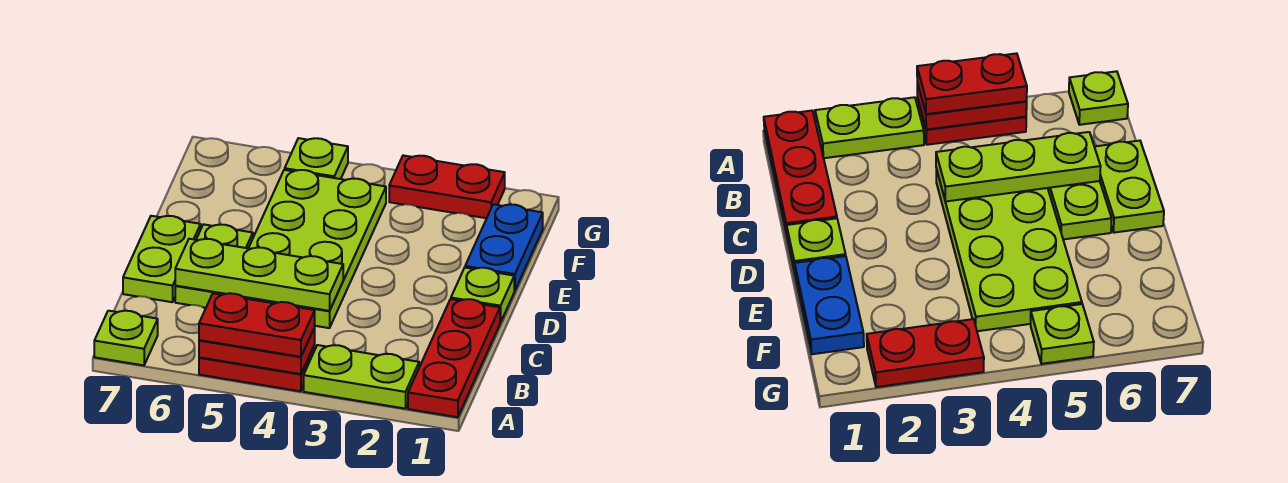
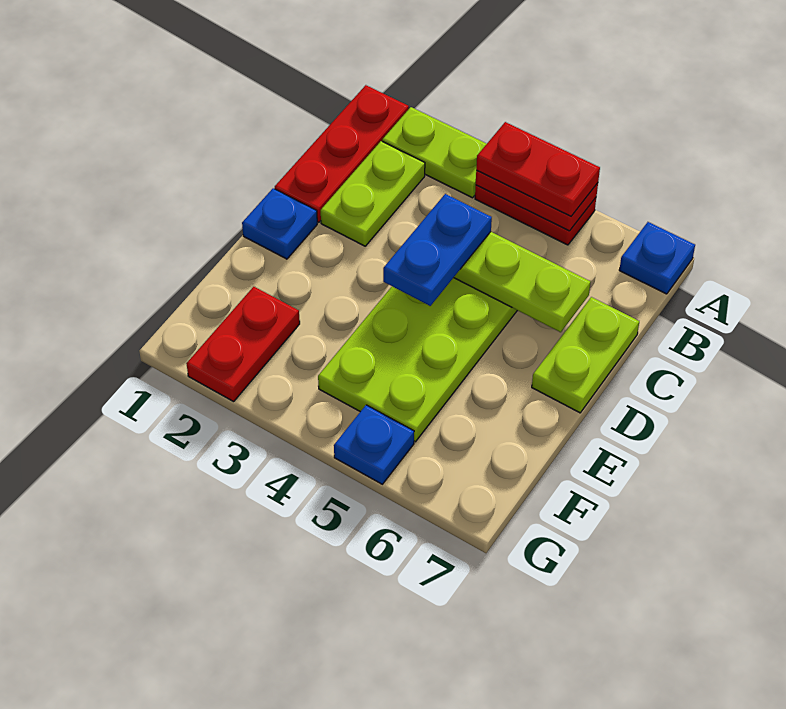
lime plate A7 level 1 -> blue plate A7 level 1
lime plate C6:D6 level 1 -> lime plate B2:C2 level 1
lime plate D1 level 1 -> blue plate D1 level 1
blue plate E1:F1 level 1 -> blue plate C4:D4 level 3
red plate G2:G3 level 1 -> red plate F2:G2 level 1
lime plate G5 level 1 -> blue plate G5 level 1

